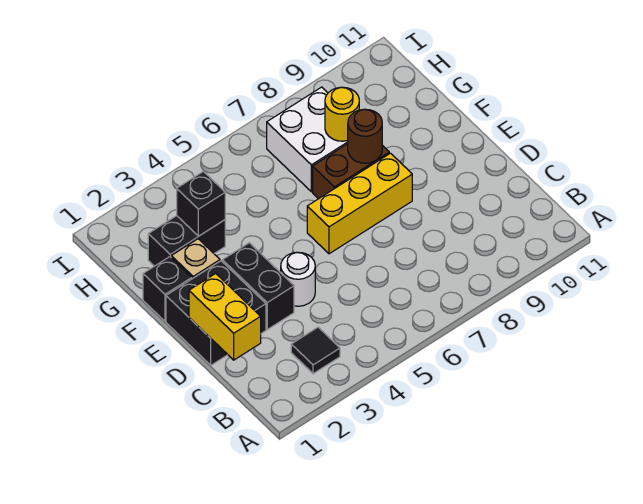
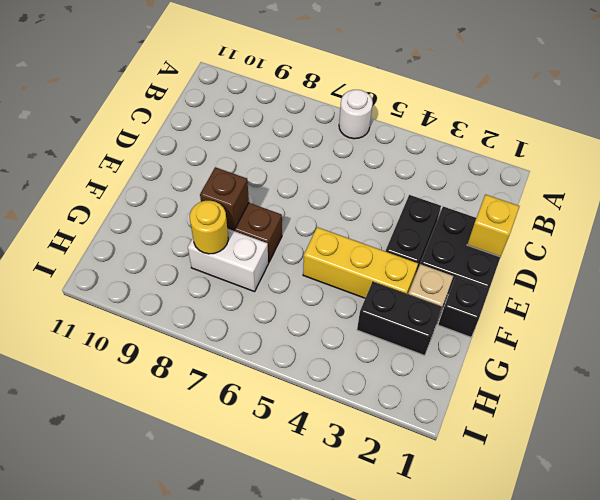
black tile B3 level 1 -> none
yellow brick C1:D1 level 2 -> yellow brick D1 level 2
white round brick D4 level 1 -> white round brick A6 level 1
yellow brick E6:E8 level 1 -> yellow brick F3:F5 level 1
brown round brick F8 level 2 -> brown brick F8 level 2
black brick G3 level 2 -> none
white brick G7:H8 level 1 -> white brick G7:G8 level 1

